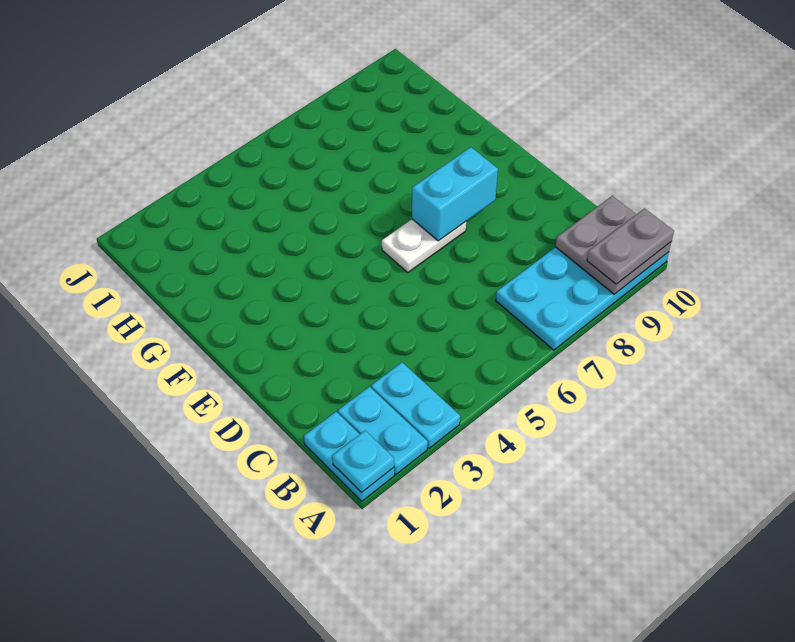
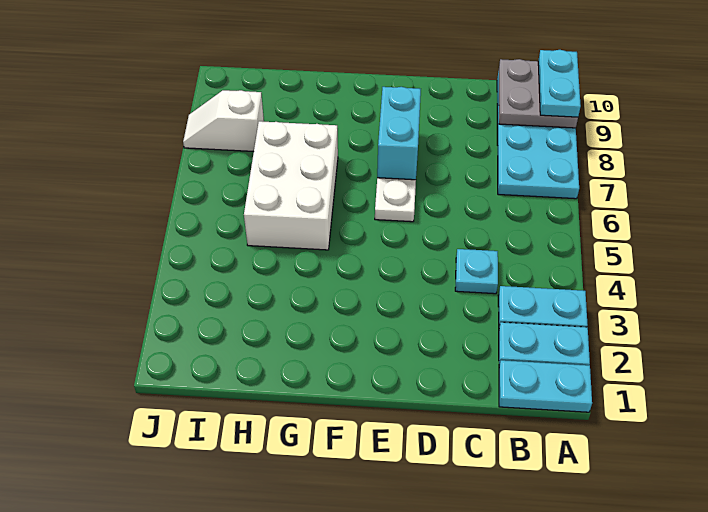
cyan plate A1 level 2 -> cyan plate C4 level 1
grey plate A9:A10 level 3 -> cyan plate A9:A10 level 3
none -> white brick G5:H7 level 1
none -> white slope I8:J8 level 1 top I

